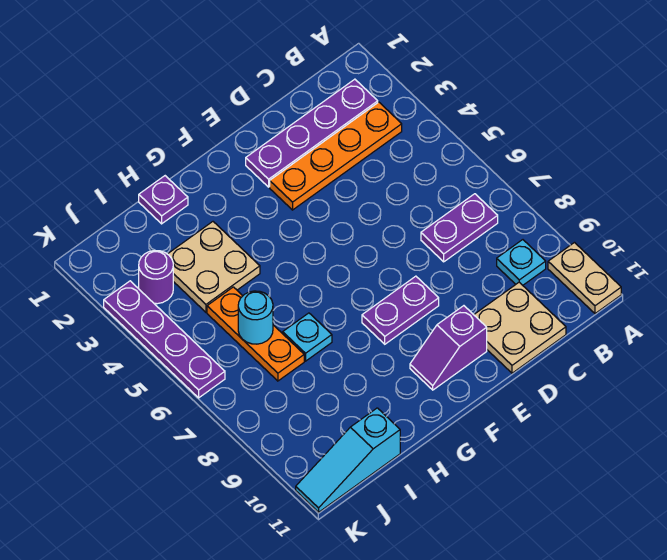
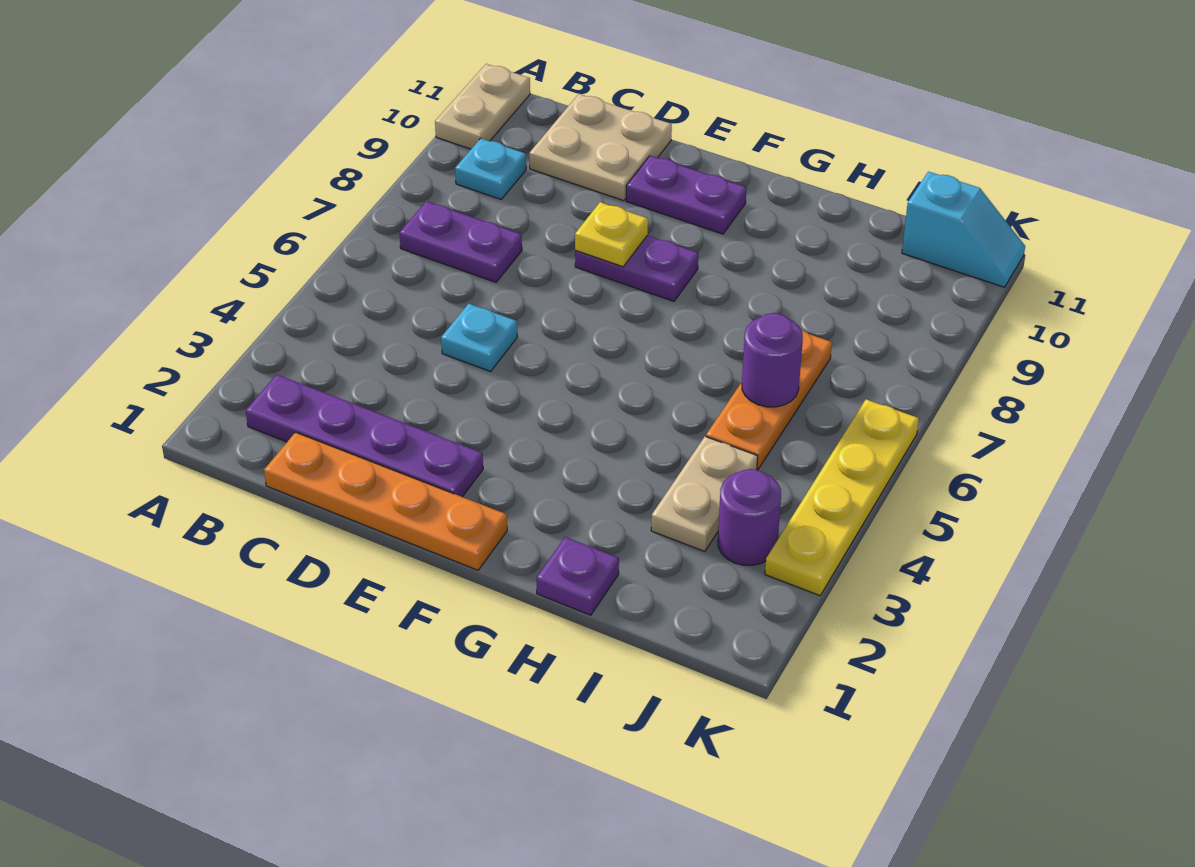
orange plate B3:E3 level 1 -> orange plate C1:F1 level 1
none -> yellow plate E8 level 2
purple slope E10:F10 level 1 top E -> purple plate E10:F10 level 1
tan plate H3:I4 level 1 -> tan plate I3:I4 level 1
cyan plate H7 level 1 -> cyan plate D5 level 1
cyan round brick I6 level 2 -> purple round brick I6 level 2
cyan slope I11:K11 level 1 top I -> cyan slope J11:K11 level 1 top J
purple plate K3:K6 level 1 -> yellow plate K3:K6 level 1

